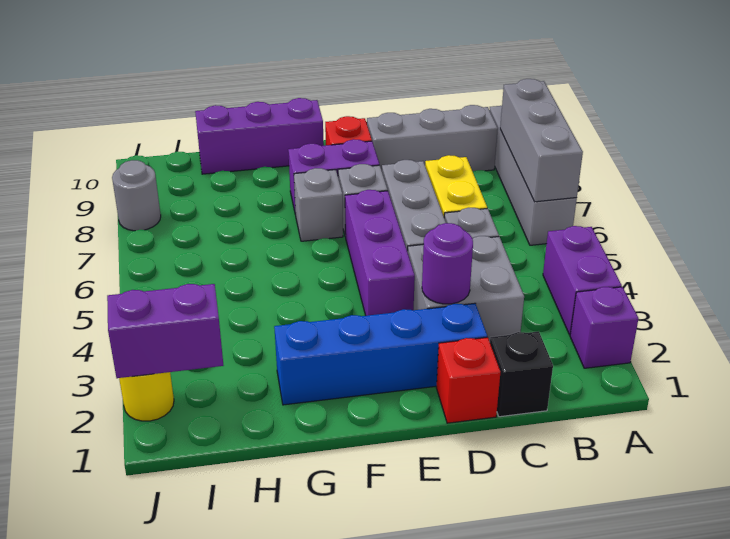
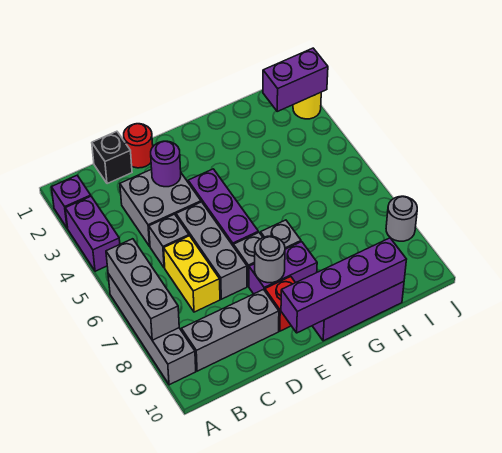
red brick D1 level 1 -> red round brick D1 level 1
blue brick D2:G2 level 1 -> none
none -> grey round brick E8 level 2
none -> purple brick E10:H10 level 2

